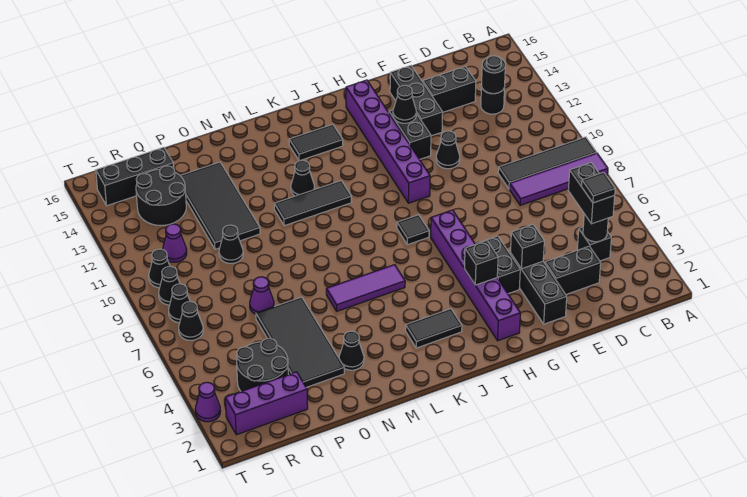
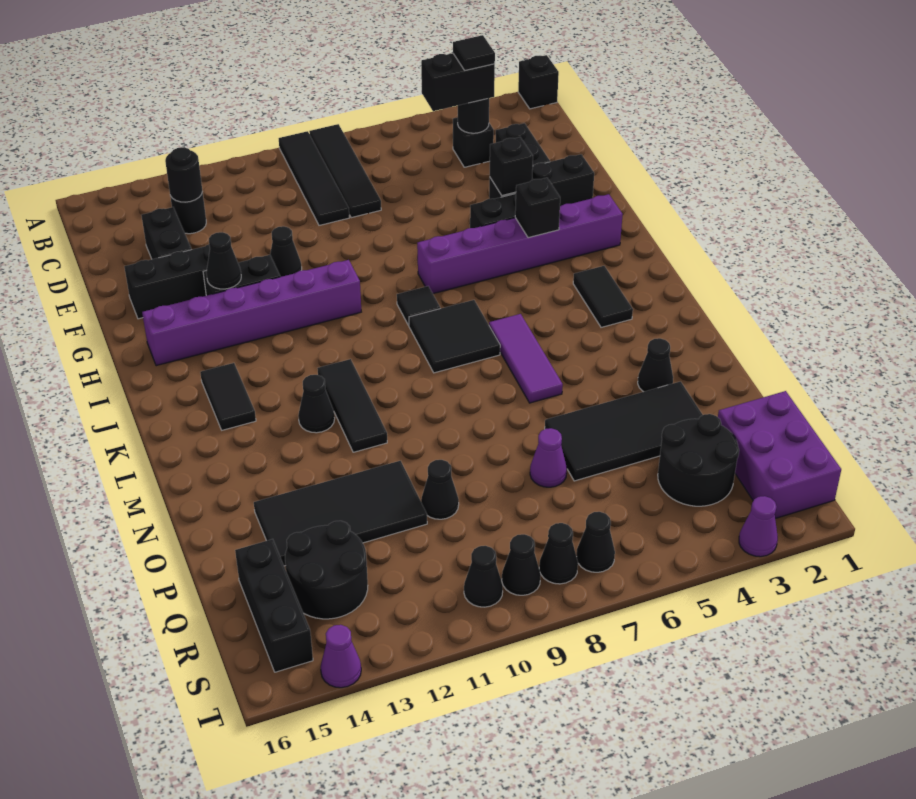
none -> black brick A1 level 1
purple tile A8:D8 level 1 -> black tile A8:D8 level 1
none -> black tile J7:K8 level 1
purple brick Q2:S2 level 1 -> purple brick Q1:S2 level 1
purple cone R11 level 1 -> purple cone T14 level 1

